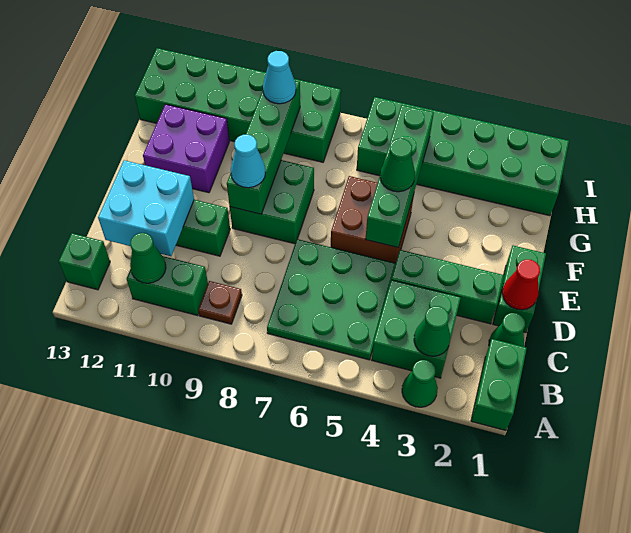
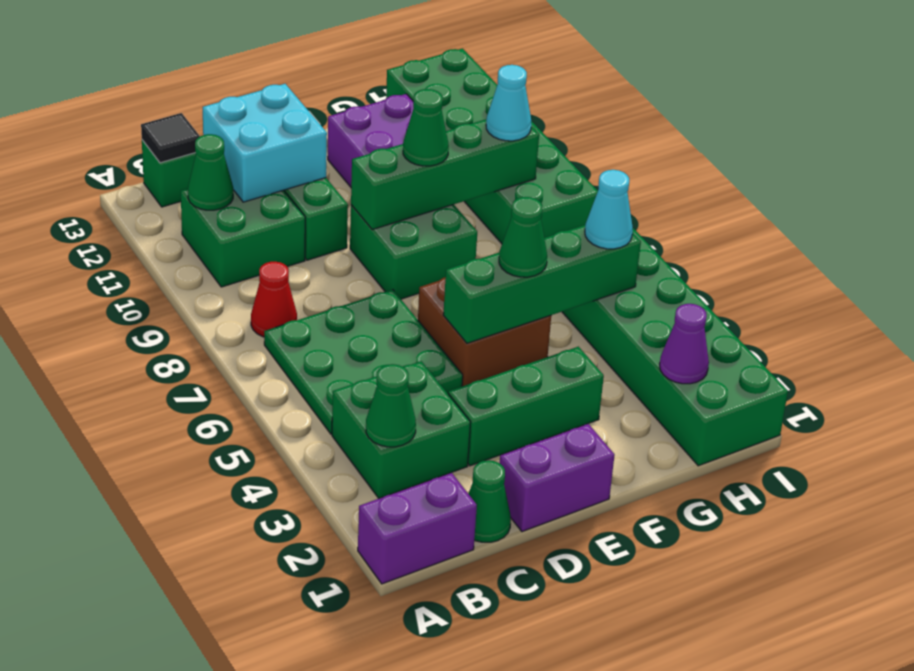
green brick A1:B1 level 1 -> purple brick A1:B1 level 1
green cone A3 level 1 -> green cone F9 level 3
brown plate B9 level 1 -> none
green brick B10:B11 level 1 -> green brick B10:C11 level 1
none -> black tile B13 level 2
green brick D1:E1 level 1 -> purple brick D1:E1 level 1
red cone D1 level 2 -> red cone B8 level 1
green brick D2:D4 level 1 -> green brick D3:F3 level 1
cyan cone E9 level 3 -> cyan cone H5 level 3
none -> purple cone H2 level 2

